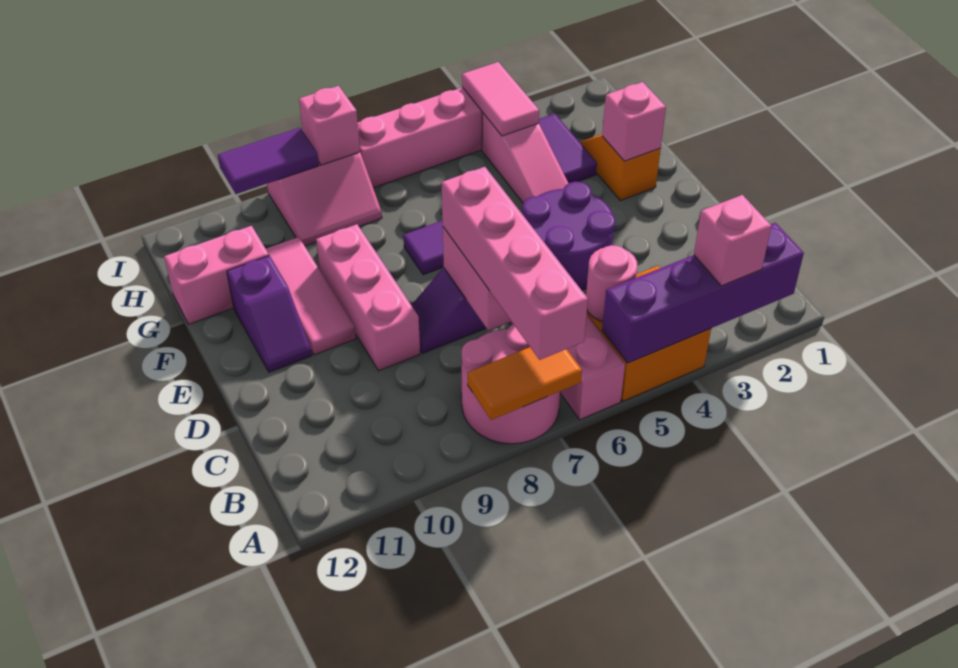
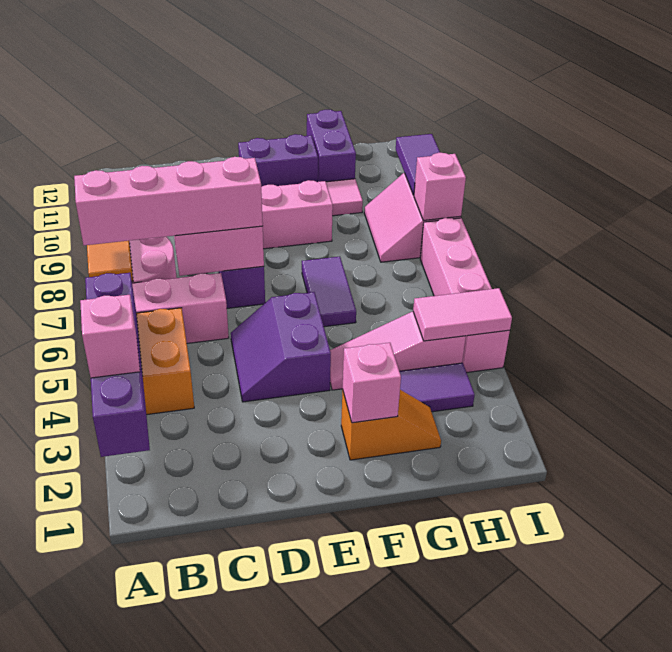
pink round brick B5 level 2 -> none
purple round brick D4:E5 level 1 -> purple slope D4:E5 level 1 top E
purple slope E11:F11 level 1 top F -> purple brick E11:F11 level 1
pink brick G11:G12 level 1 -> purple brick G11:G12 level 1

